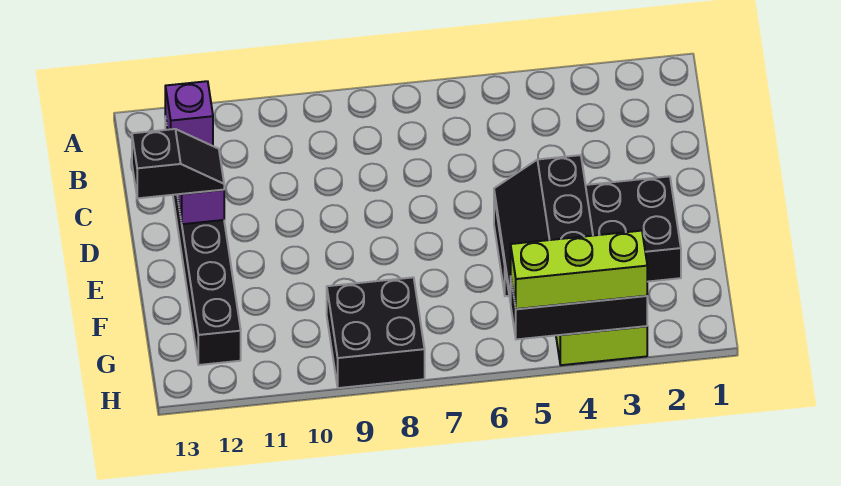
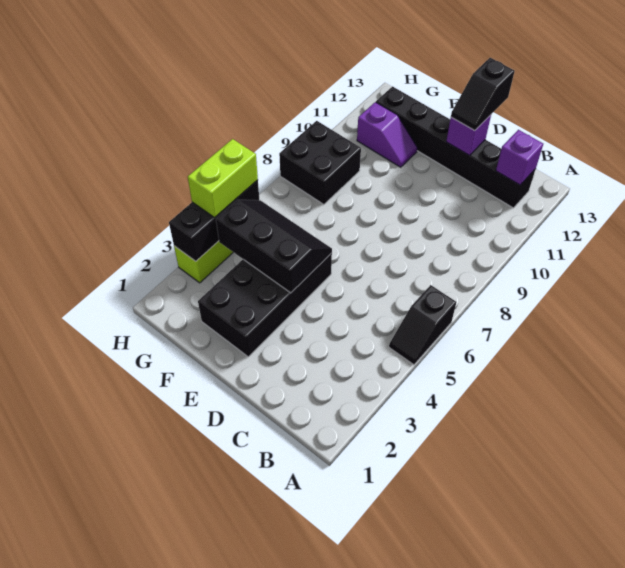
none -> black slope A5:A6 level 1 top 6
none -> purple slope F11:G11 level 1 top G
lime brick H3:H5 level 3 -> lime brick H4:H5 level 3

